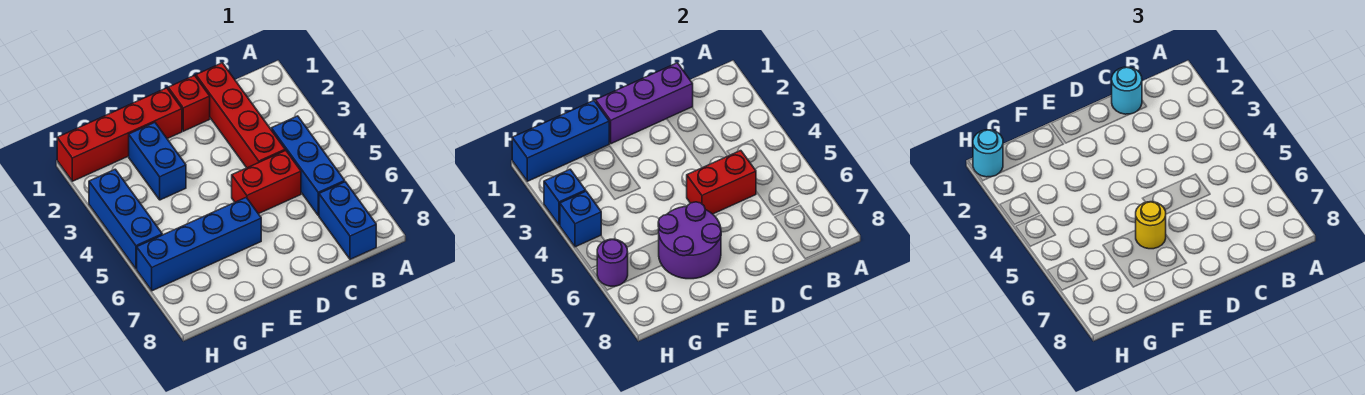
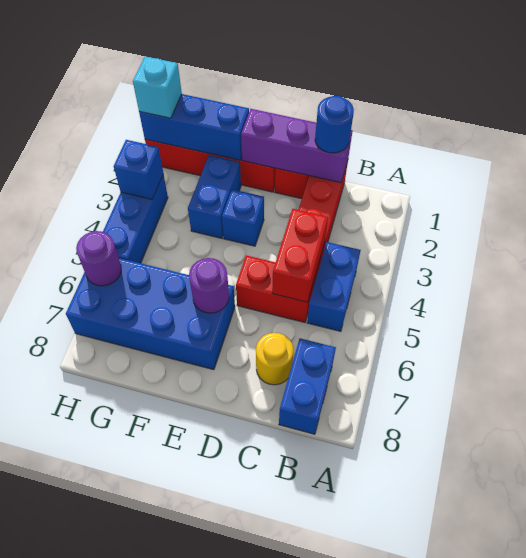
blue brick B4:B6 level 1 -> blue brick B4:B5 level 1
cyan round brick C1 level 3 -> blue round brick C1 level 3
red brick C5:D5 level 2 -> red brick C4:C5 level 2
blue brick E6:H6 level 1 -> blue brick E6:H7 level 1
purple round brick E6:F7 level 2 -> purple round brick E6 level 2
yellow round brick E6 level 3 -> yellow round brick C7 level 1
cyan round brick H1 level 3 -> cyan brick H1 level 3
blue brick H4 level 2 -> blue brick E3 level 1

